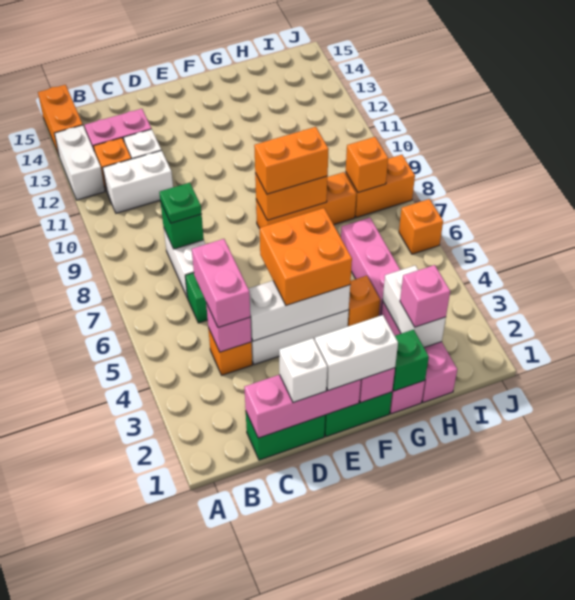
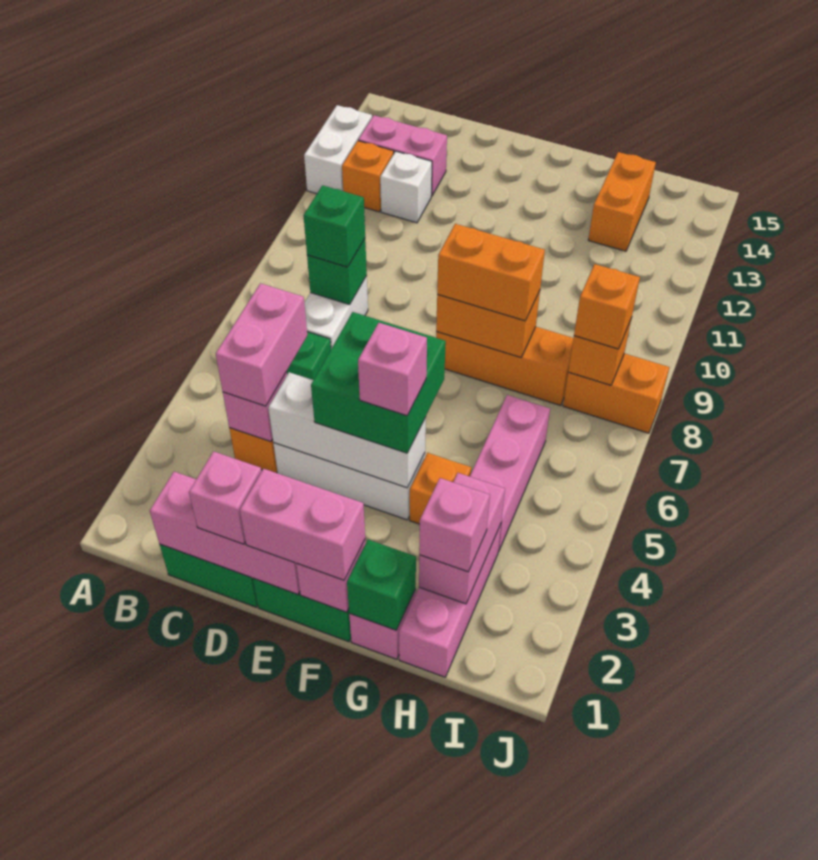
orange brick A14:A15 level 1 -> orange brick H13:H14 level 1
white brick B11:C11 level 1 -> none
green plate C8 level 3 -> green brick C8 level 3
white brick D1 level 3 -> pink brick D1 level 3
white brick E1:F1 level 3 -> pink brick E1:F1 level 3
orange brick E4:F5 level 3 -> green brick E4:F5 level 3
none -> pink brick F4 level 4
white brick H2:H3 level 2 -> pink brick H2:H3 level 2
orange brick J6 level 1 -> orange brick I8 level 3

